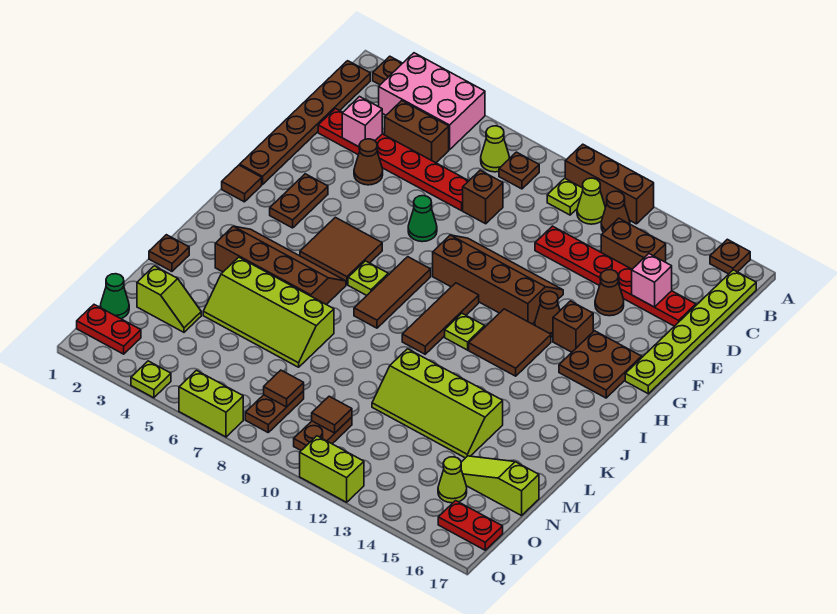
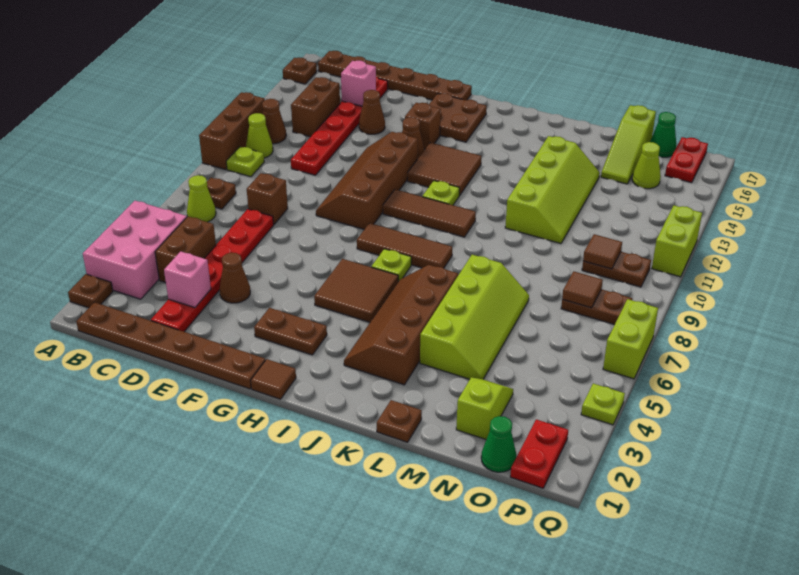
lime plate B17:G17 level 1 -> brown plate B17:G17 level 1
green cone F7 level 1 -> green cone O17 level 1

